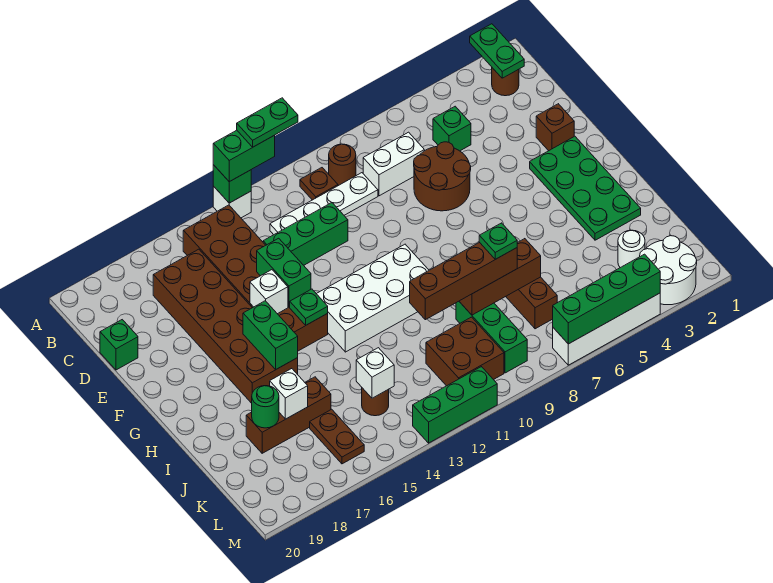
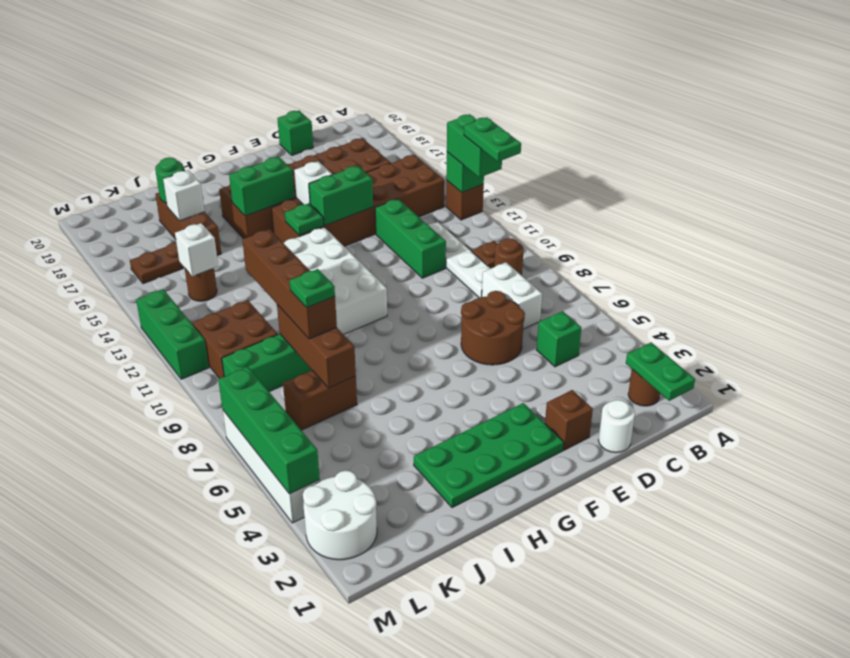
green plate A2:B2 level 2 -> green plate B1:B2 level 2
white brick A13 level 1 -> brown brick A13 level 1
white round brick K3 level 1 -> white round brick D1 level 1

